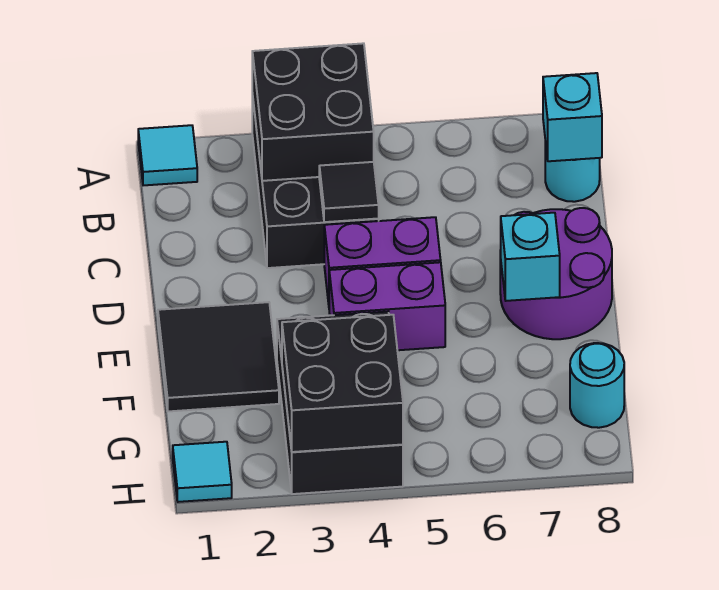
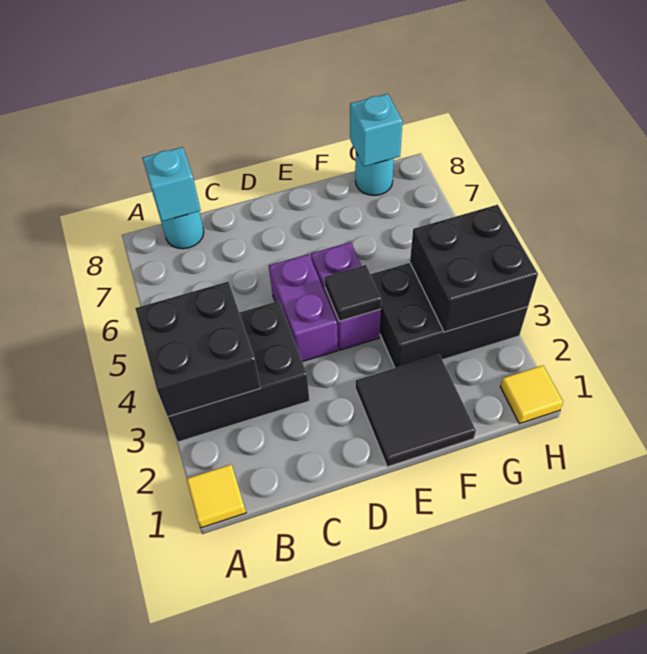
cyan tile A1 level 1 -> yellow tile A1 level 1
black tile C4 level 2 -> black tile E4 level 2
purple round brick D7:E8 level 1 -> none
cyan brick E7 level 2 -> cyan brick G8 level 2
cyan tile H1 level 1 -> yellow tile H1 level 1

